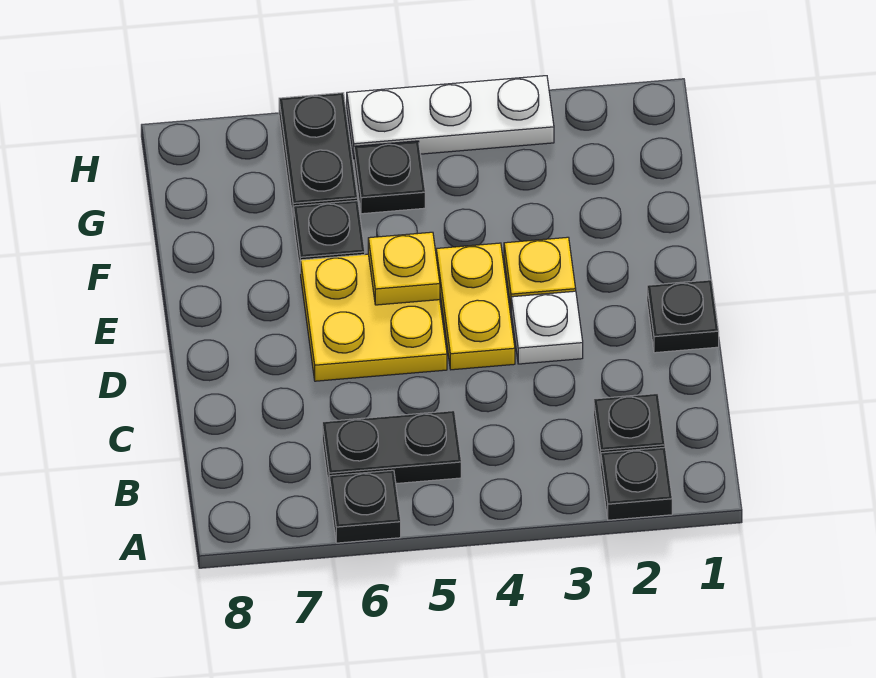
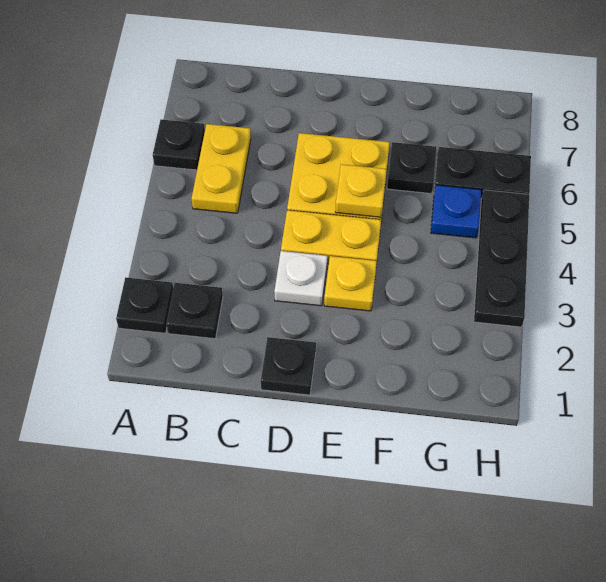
black plate B5:B6 level 1 -> yellow plate B5:B6 level 1
black plate G5 level 1 -> blue plate G5 level 1
white plate H3:H5 level 1 -> black plate H3:H5 level 1

